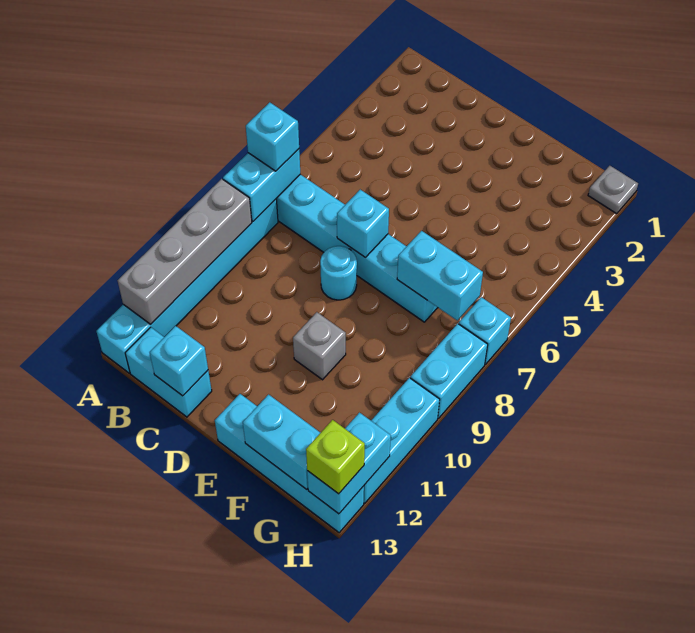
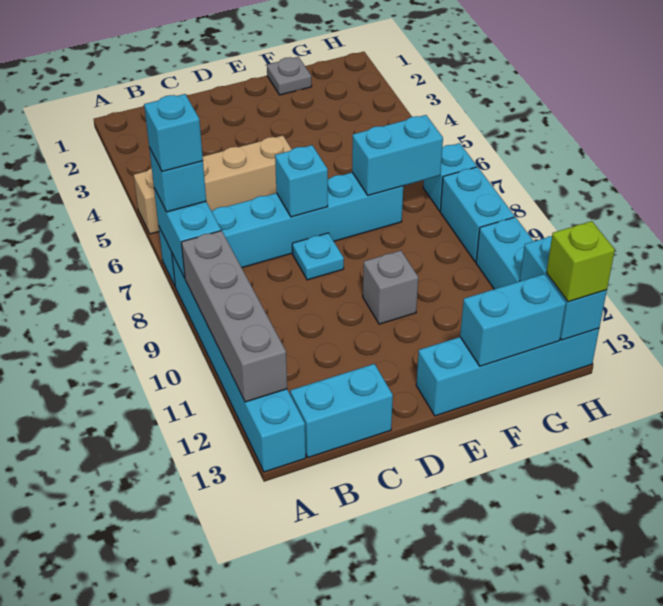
none -> tan brick A5:D5 level 1
cyan brick C13 level 2 -> cyan brick A7 level 4
cyan round brick D8 level 1 -> cyan plate D8 level 1
grey plate H1 level 1 -> grey plate F1 level 1

